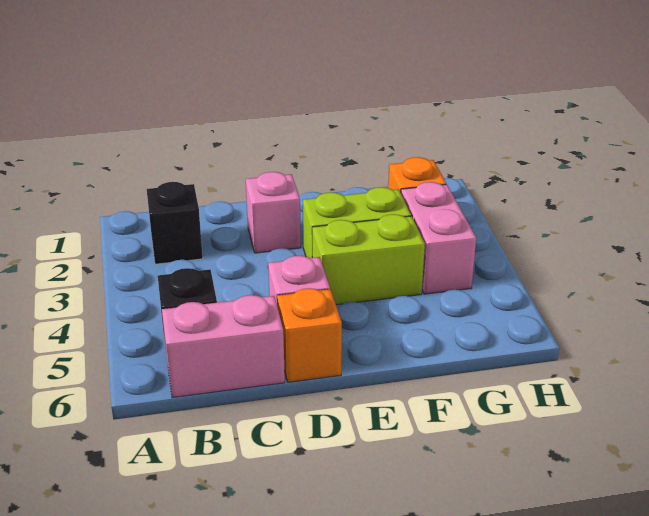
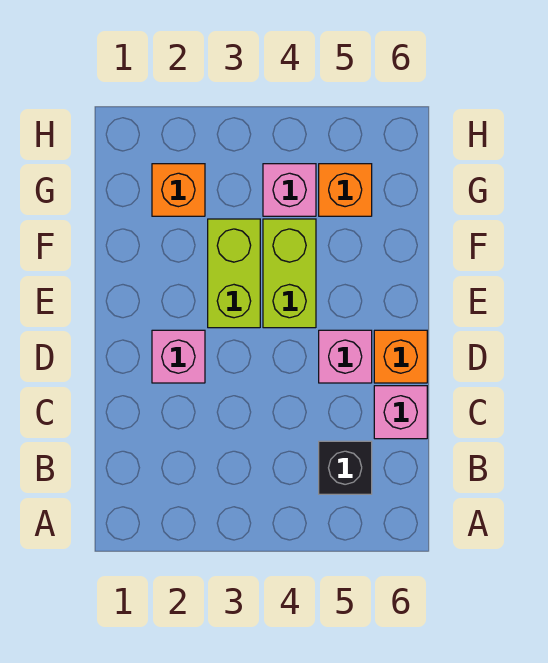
black brick B2 level 1 -> none
pink brick B6:C6 level 1 -> pink brick C6 level 1
pink brick G3:G4 level 1 -> pink brick G4 level 1
none -> orange brick G5 level 1

